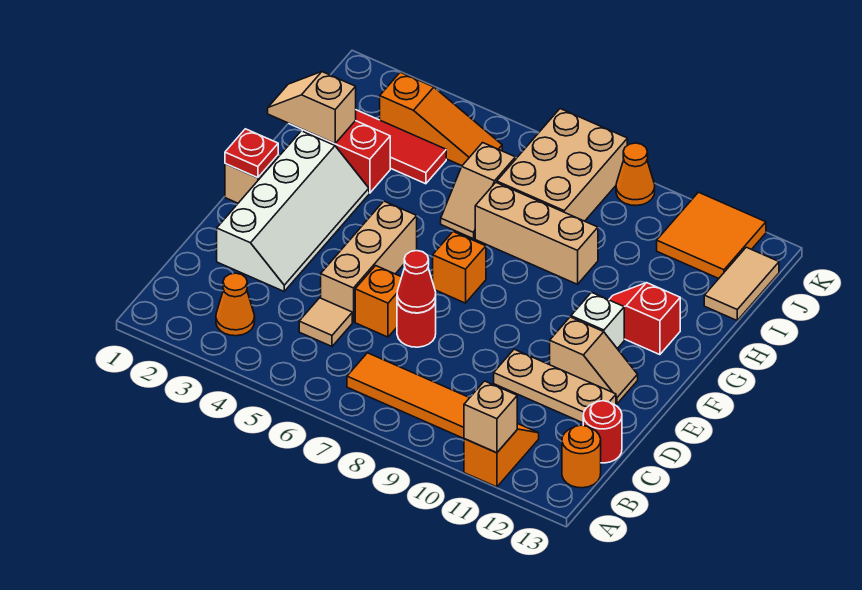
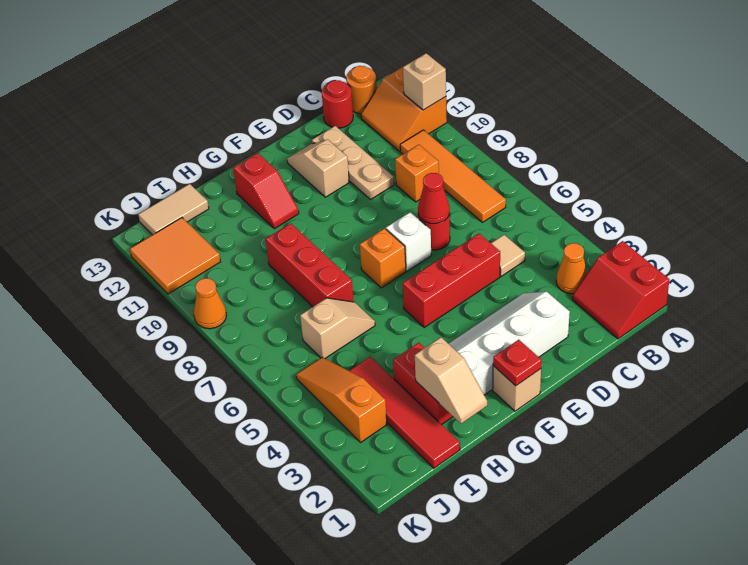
none -> red slope A1:B2 level 1 top A
orange slope A11:B11 level 1 top A -> orange slope A11:B12 level 1 top A
tan brick D5:F5 level 1 -> red brick D5:F5 level 1
orange brick D6 level 1 -> orange brick C9 level 1
white brick F11 level 1 -> white brick E7 level 1
tan brick H7:H9 level 1 -> red brick H7:H9 level 1
tan brick I7:K8 level 1 -> none

